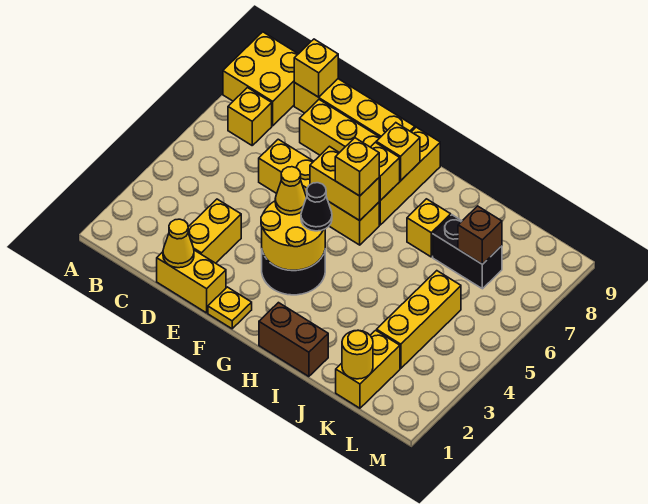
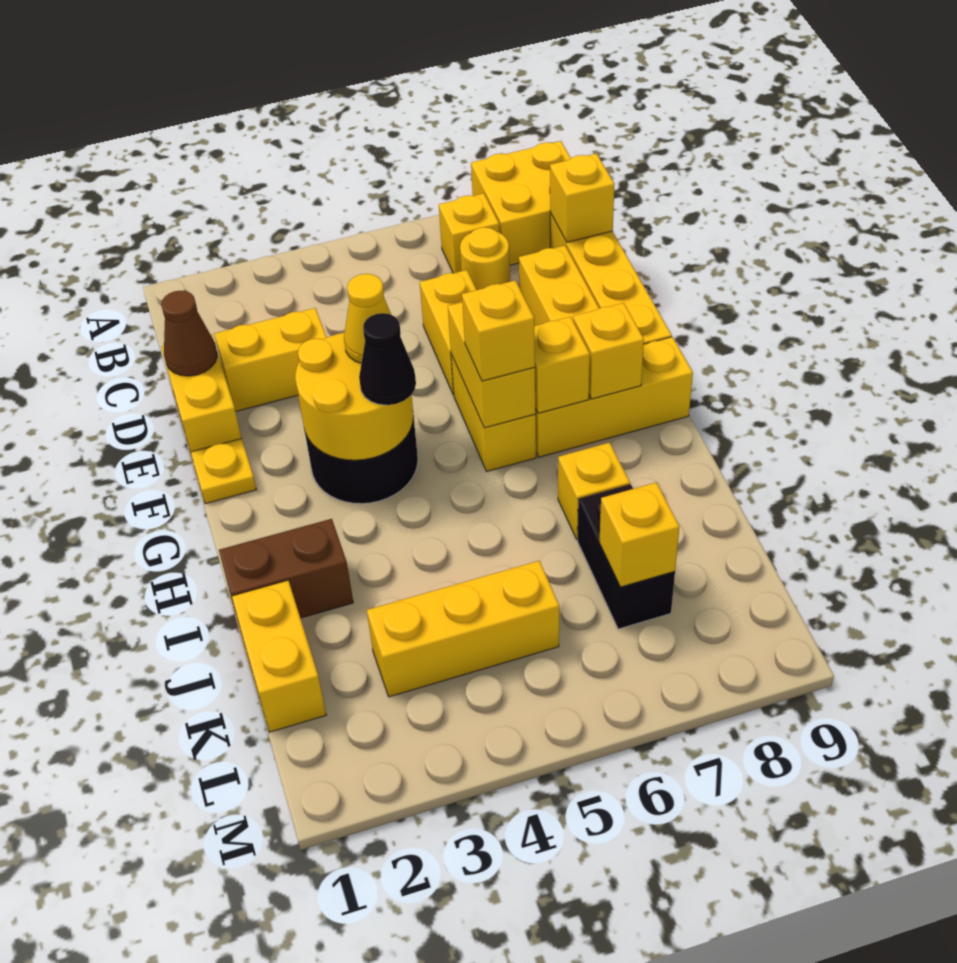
yellow cone D1 level 2 -> brown cone D1 level 2
brown brick H1:I1 level 1 -> brown brick I1:I2 level 1
yellow brick K1:K2 level 1 -> yellow brick J1:K1 level 1
yellow round brick K1 level 2 -> yellow round brick C7 level 1
brown brick K7 level 2 -> yellow brick K7 level 2

